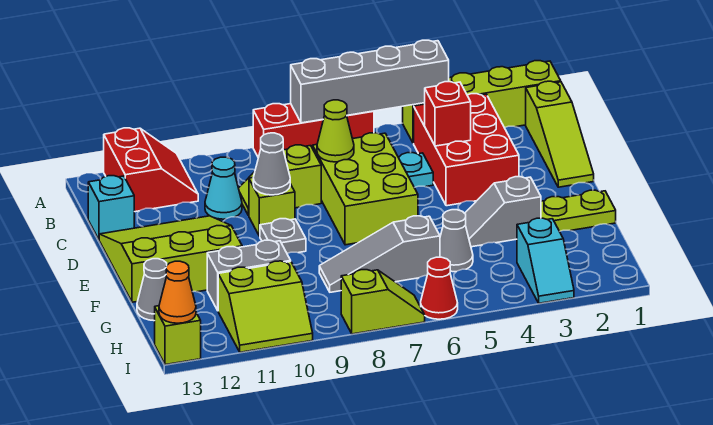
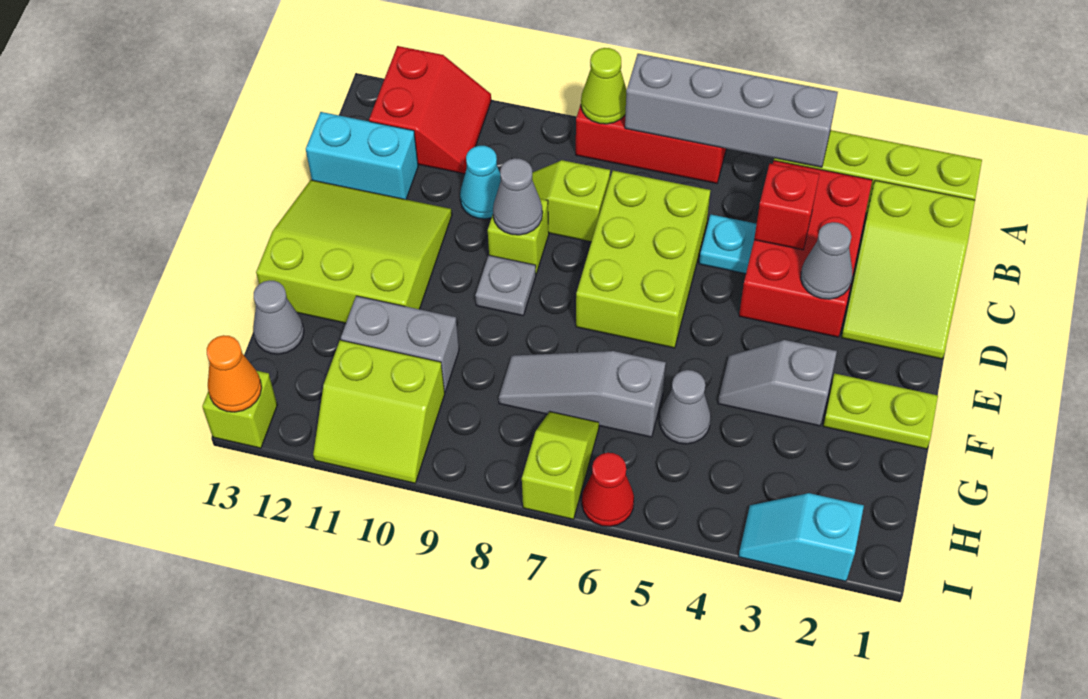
lime slope B1:D1 level 1 top B -> lime slope B1:D2 level 1 top B
lime cone C7 level 2 -> lime cone A8 level 2
cyan brick C13 level 1 -> cyan brick C12:C13 level 1
none -> grey cone D3 level 2
cyan slope H3:I3 level 1 top H -> cyan slope I2:I3 level 1 top 2
lime slope I7:I8 level 1 top 8 -> lime slope H7:I7 level 1 top I

